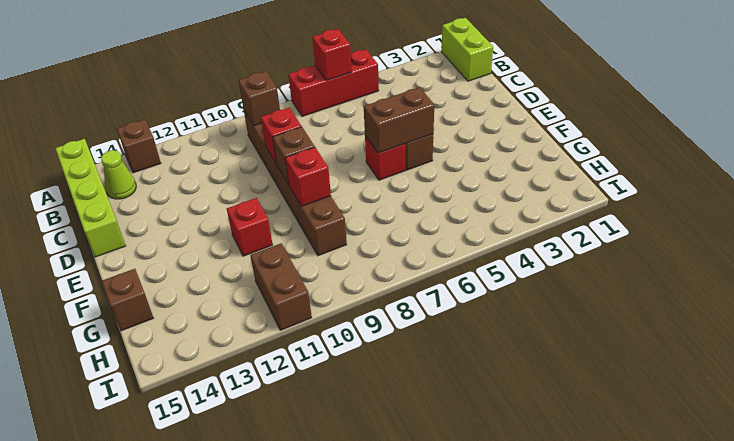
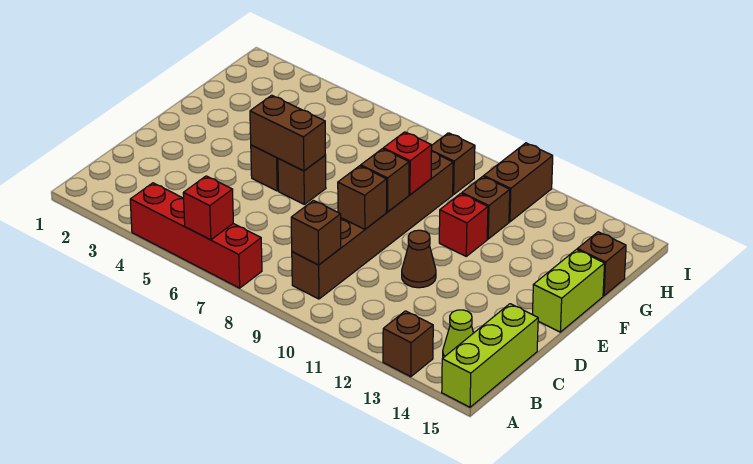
lime brick A1:B1 level 1 -> lime brick E15:F15 level 1
red brick A5:A7 level 1 -> red brick A4:A7 level 1
lime brick A15:D15 level 1 -> lime brick A15:C15 level 1
red brick D9 level 2 -> brown brick D9 level 2
none -> brown cone D11 level 1
red brick E6 level 1 -> brown brick E6 level 1
none -> brown brick G11 level 1
none -> brown brick H9 level 1

